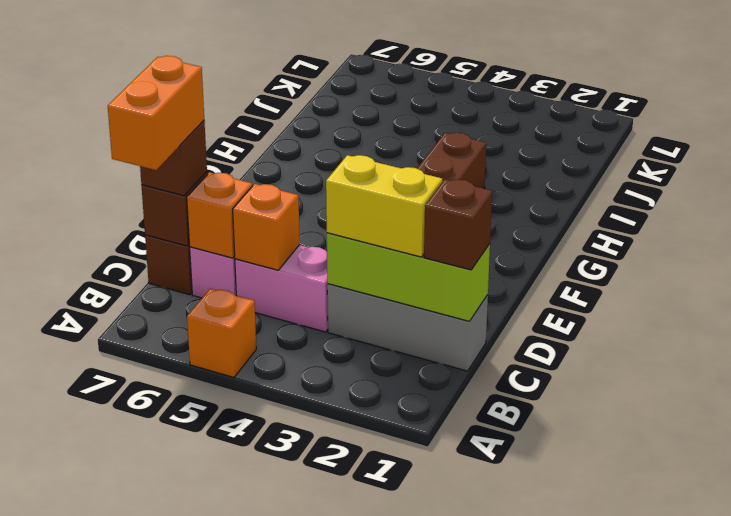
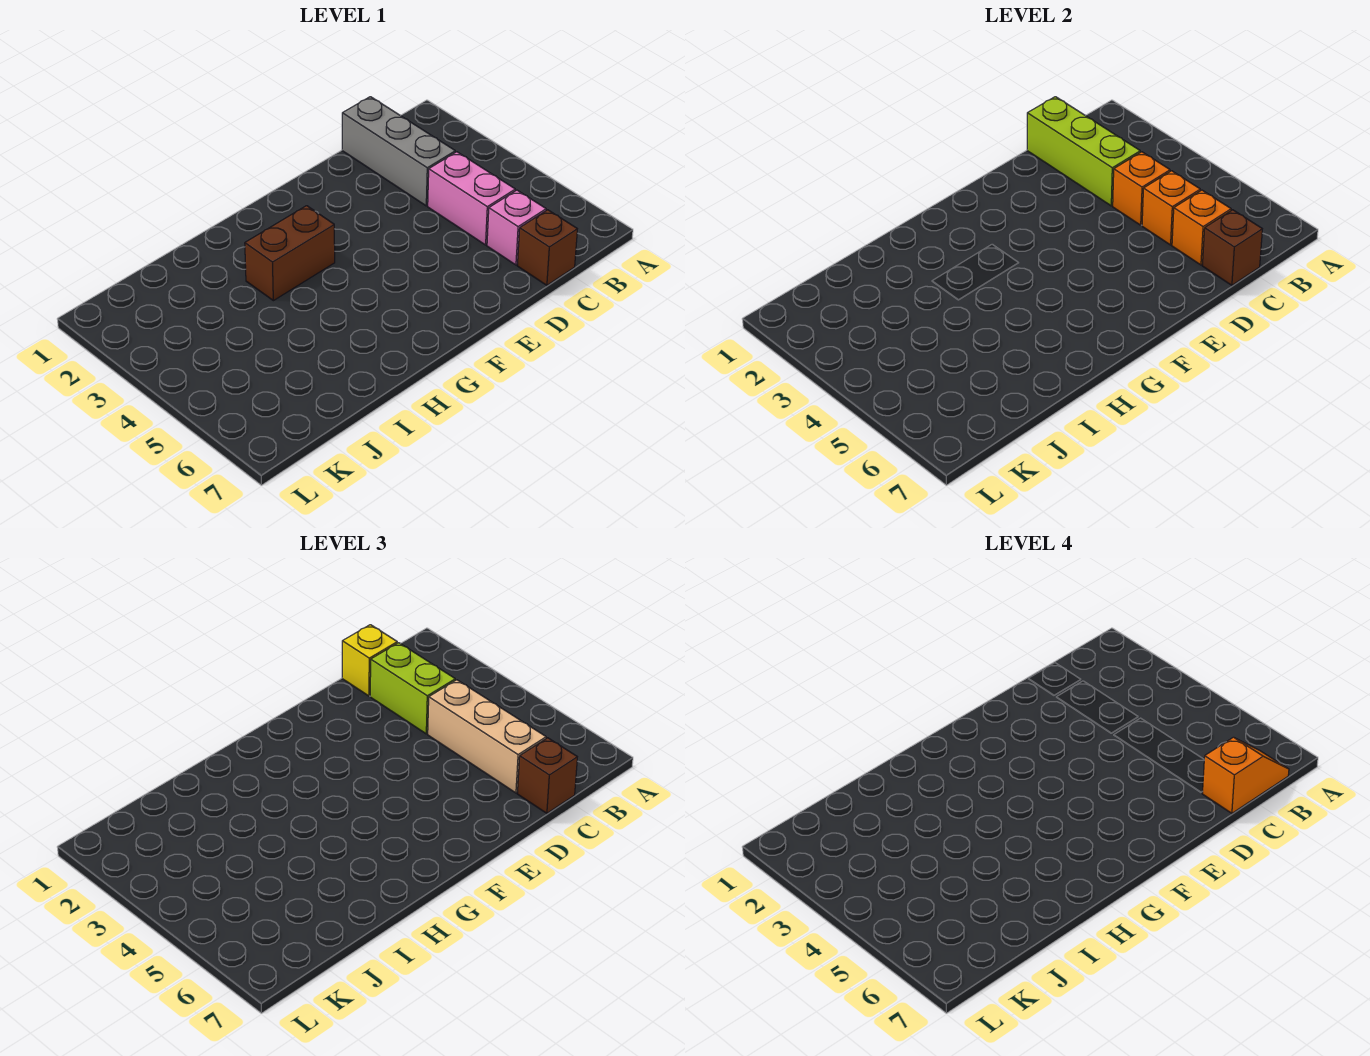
orange brick A5 level 1 -> orange brick C4 level 2
orange brick B7:C7 level 4 -> orange slope B7:C7 level 4 top C
brown brick C1 level 3 -> yellow brick C1 level 3
yellow brick C2:C3 level 3 -> lime brick C2:C3 level 3
none -> tan brick C4:C6 level 3

